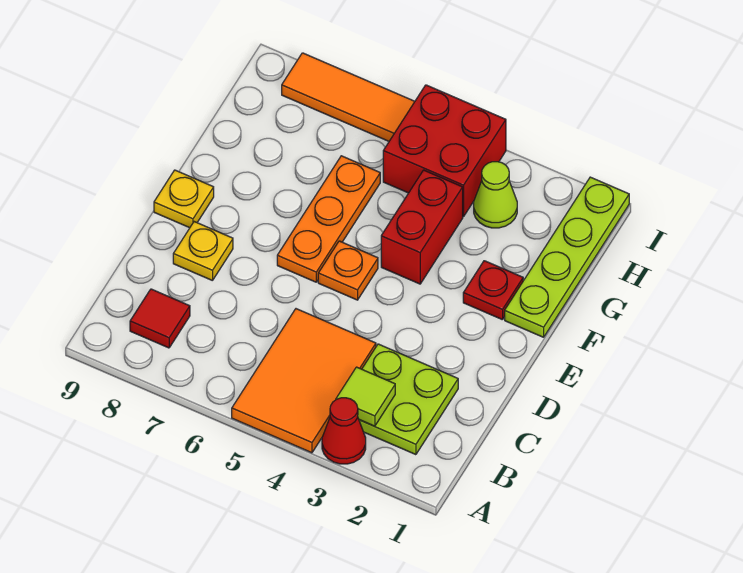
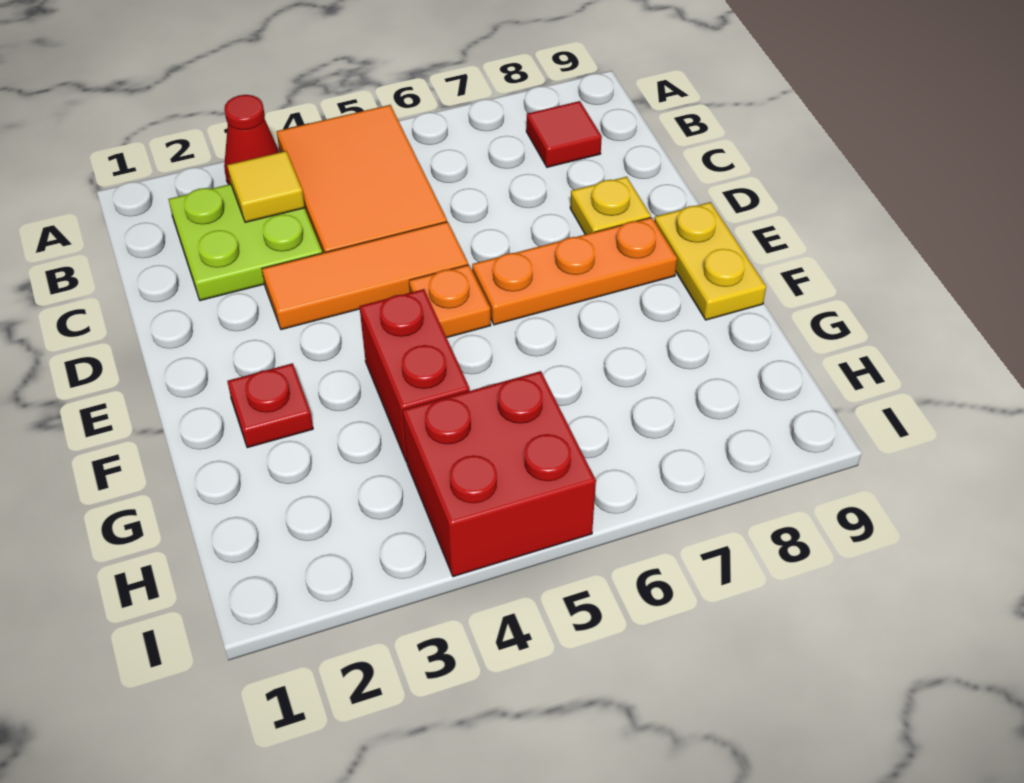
lime tile B3 level 2 -> yellow tile B3 level 2
orange plate E6:G6 level 1 -> orange plate E6:E8 level 1
yellow plate E9 level 1 -> yellow plate E9:F9 level 1
lime plate F1:I1 level 1 -> none
lime cone H3 level 1 -> none
orange tile I6:I8 level 1 -> orange tile D3:D5 level 1

